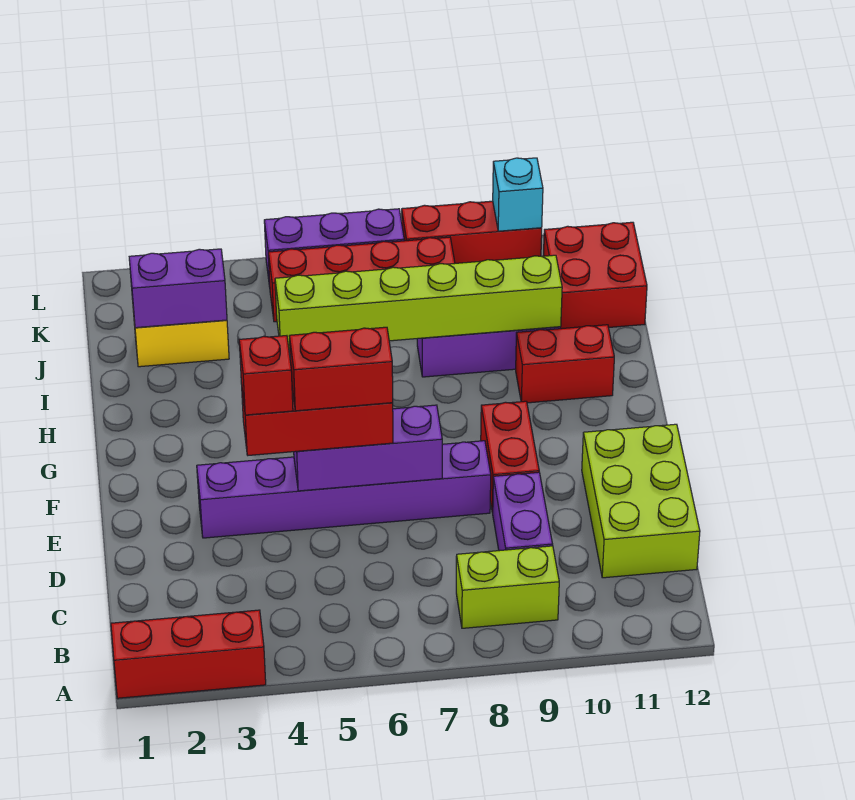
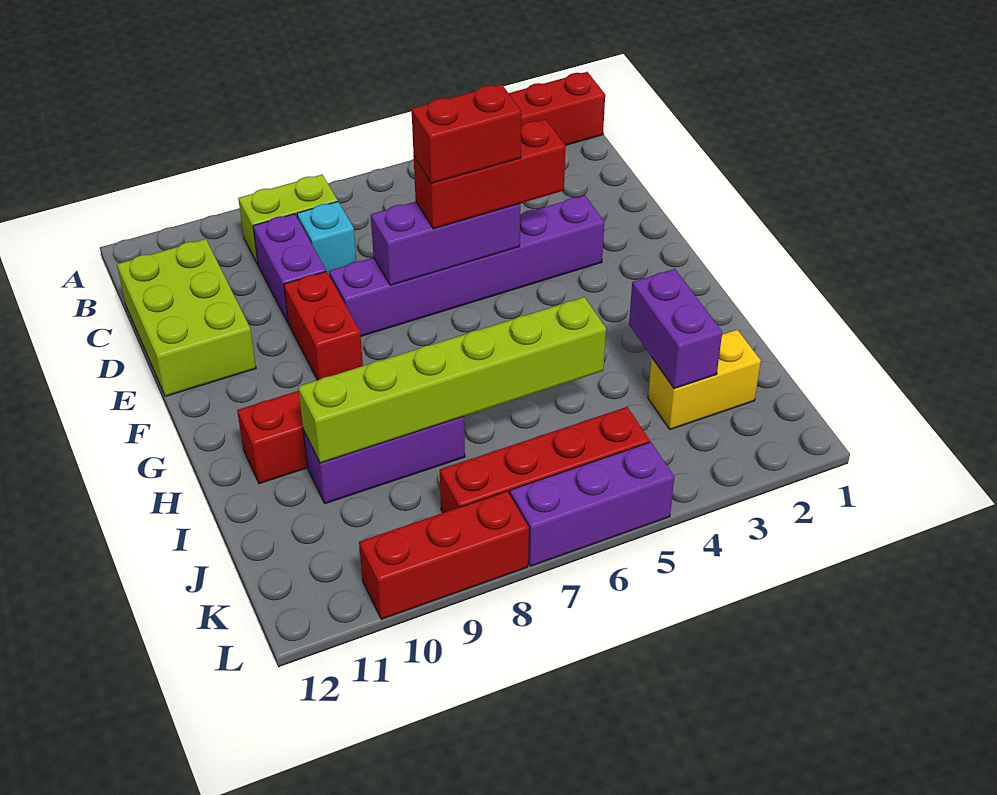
red brick E4 level 4 -> none
purple brick J2:J3 level 2 -> purple brick I3:J3 level 2
red brick J11:K12 level 1 -> none
cyan brick L10 level 2 -> cyan brick C8 level 1

